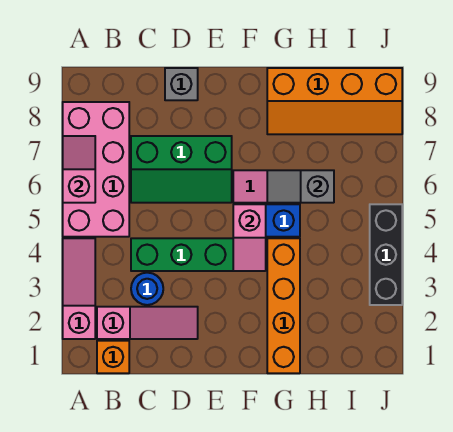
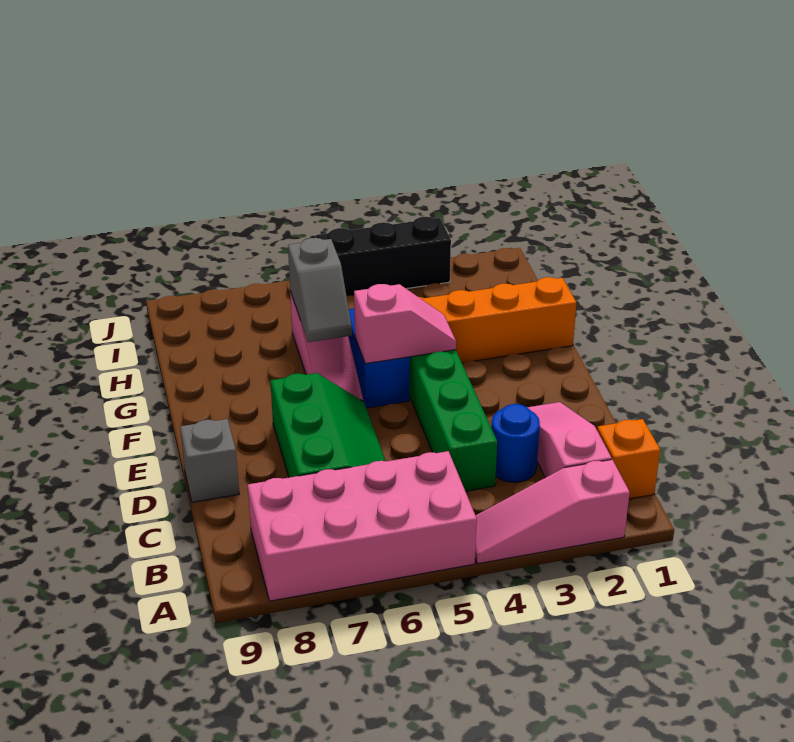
pink slope A6:A7 level 2 top 6 -> none
orange slope G8:J9 level 1 top 9 -> none

